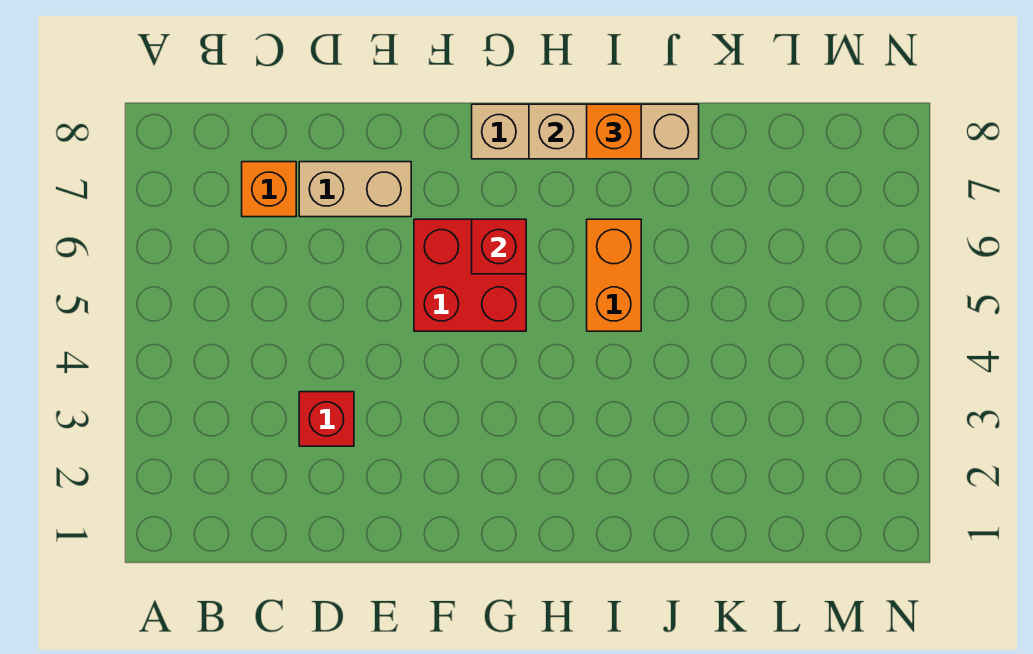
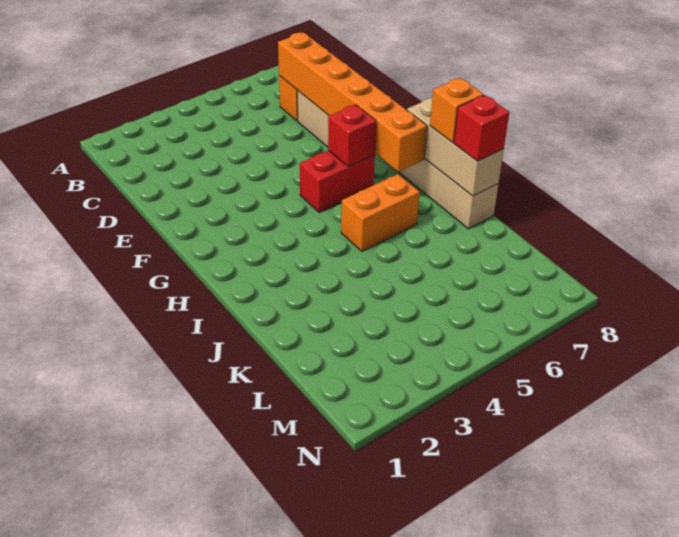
none -> orange brick C7:H7 level 2
red brick D3 level 1 -> red brick J8 level 3
red brick F5:G6 level 1 -> red brick G5:G6 level 1

